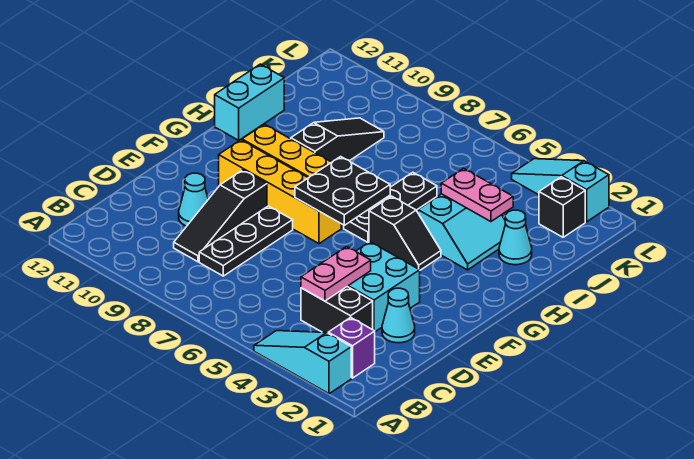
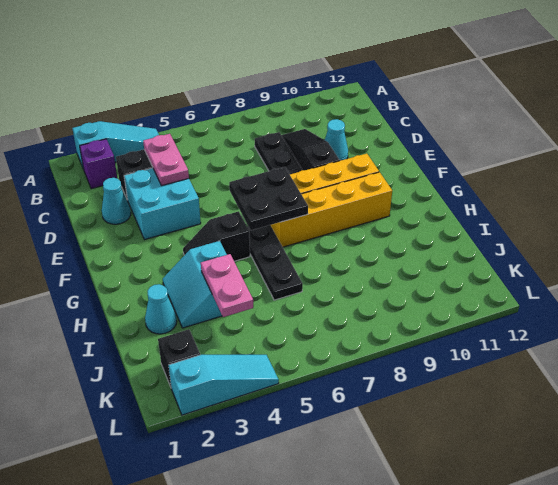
black slope H9:J9 level 1 top H -> none
cyan brick H12:I12 level 1 -> none
pink plate I3:I4 level 2 -> pink plate I4:J4 level 2

